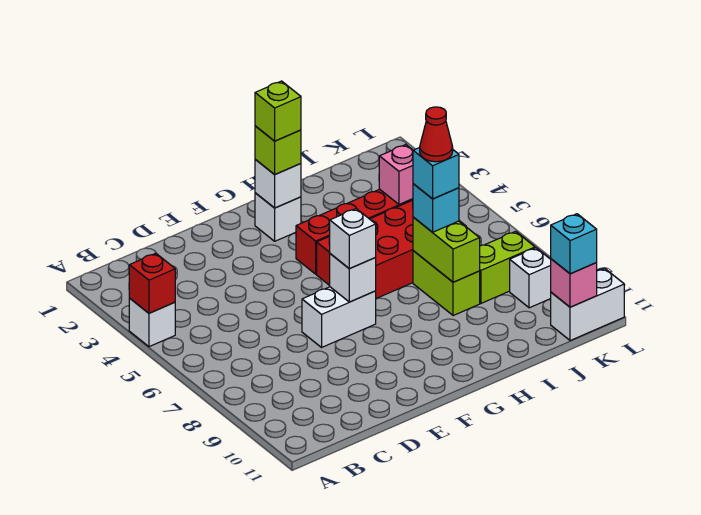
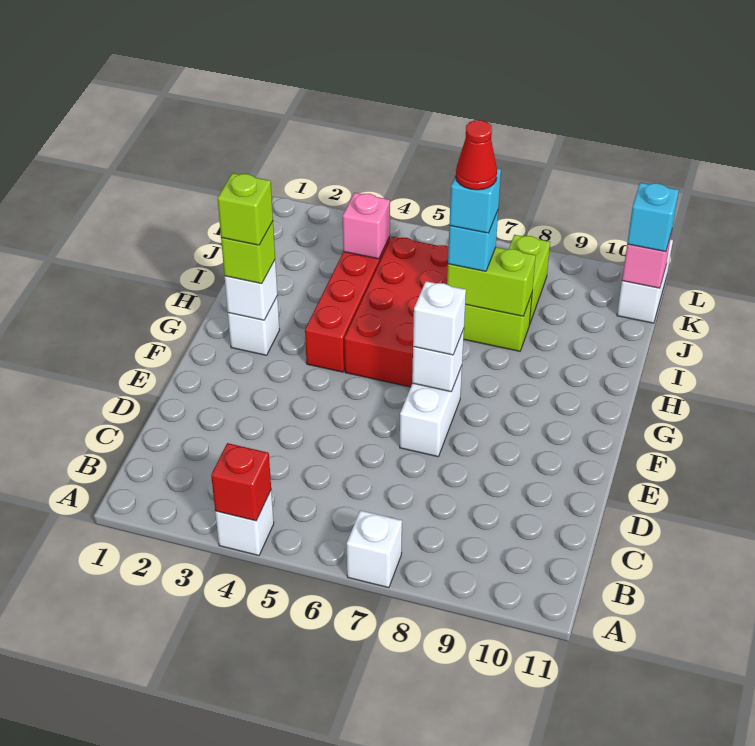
white brick K9 level 1 -> white brick A7 level 1

